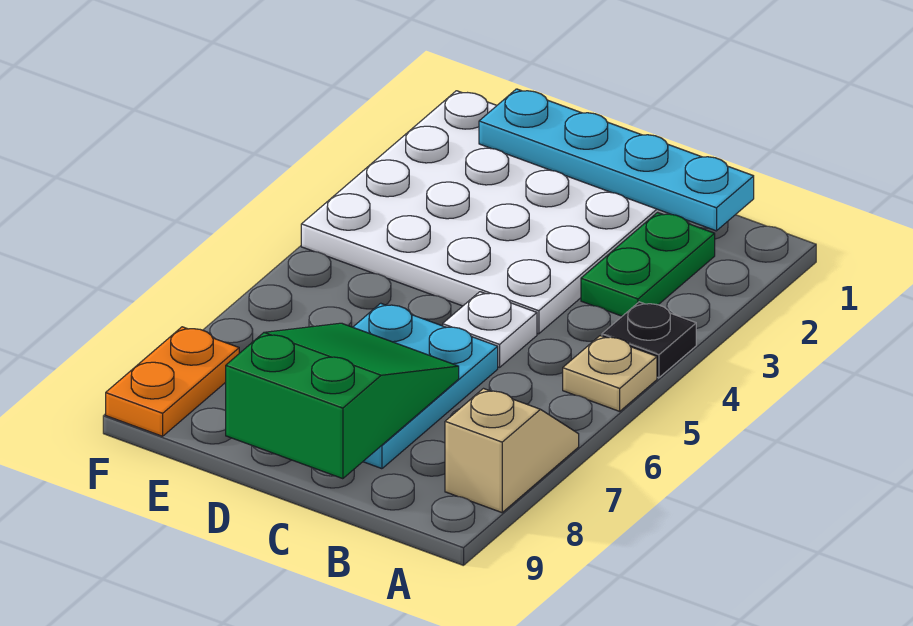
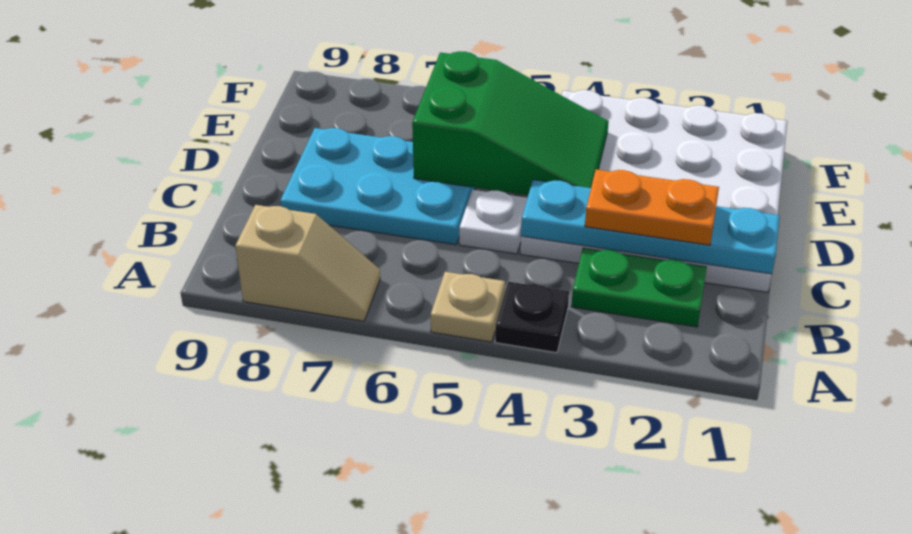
cyan plate B1:E1 level 2 -> cyan plate C1:C4 level 2
green slope C7:D9 level 2 top 9 -> green slope D4:E6 level 2 top 6
orange plate F8:F9 level 1 -> orange plate C2:C3 level 3

